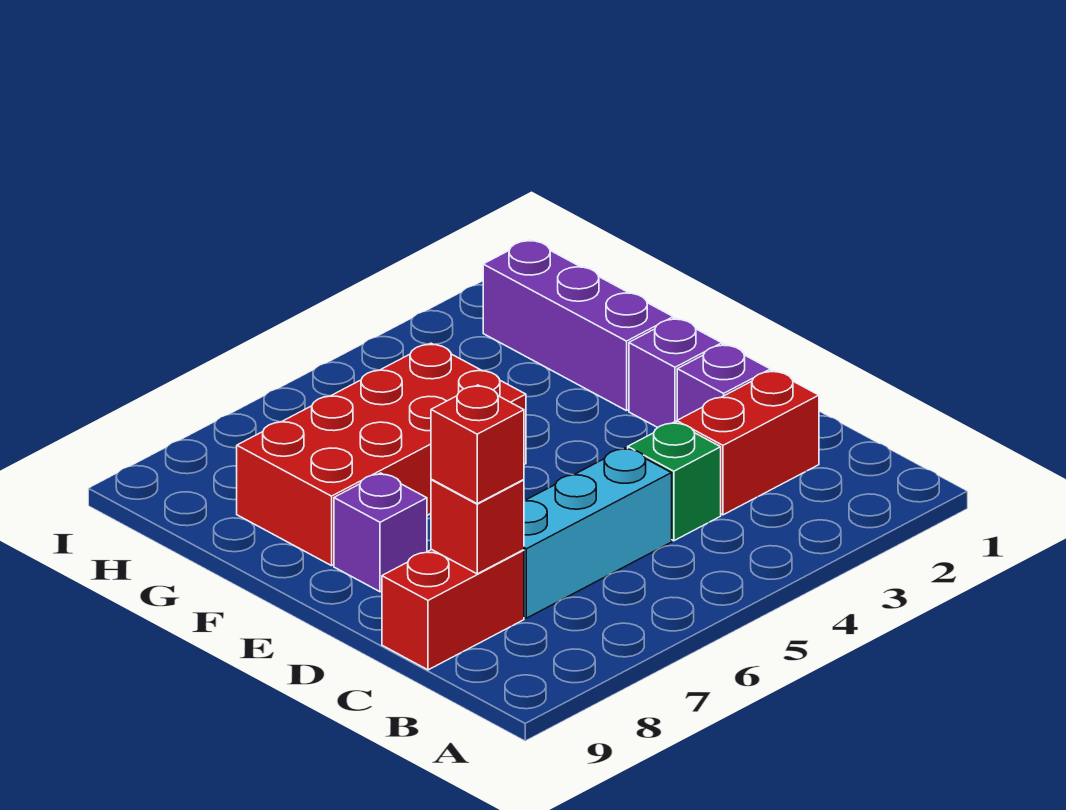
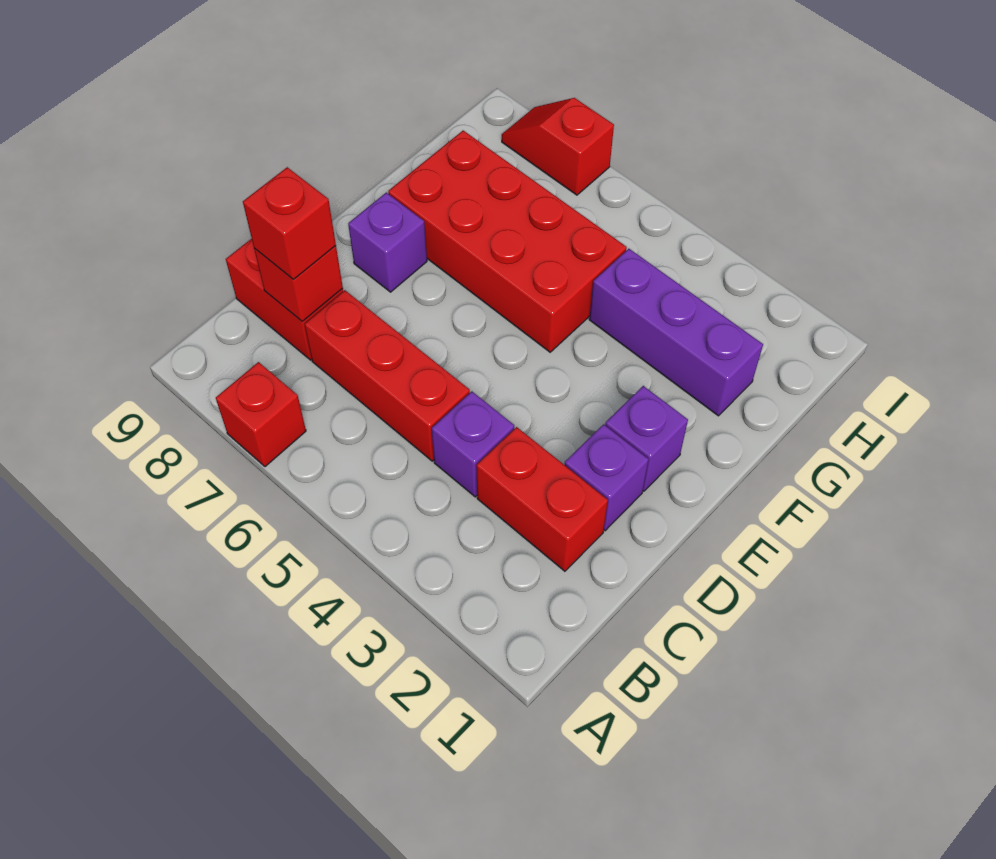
none -> red brick A7 level 1
green brick C4 level 1 -> purple brick C4 level 1
cyan brick C5:C7 level 1 -> red brick C5:C7 level 1
purple brick F2:H2 level 1 -> purple brick G2:G4 level 1
none -> red slope I7:I8 level 1 top 7

